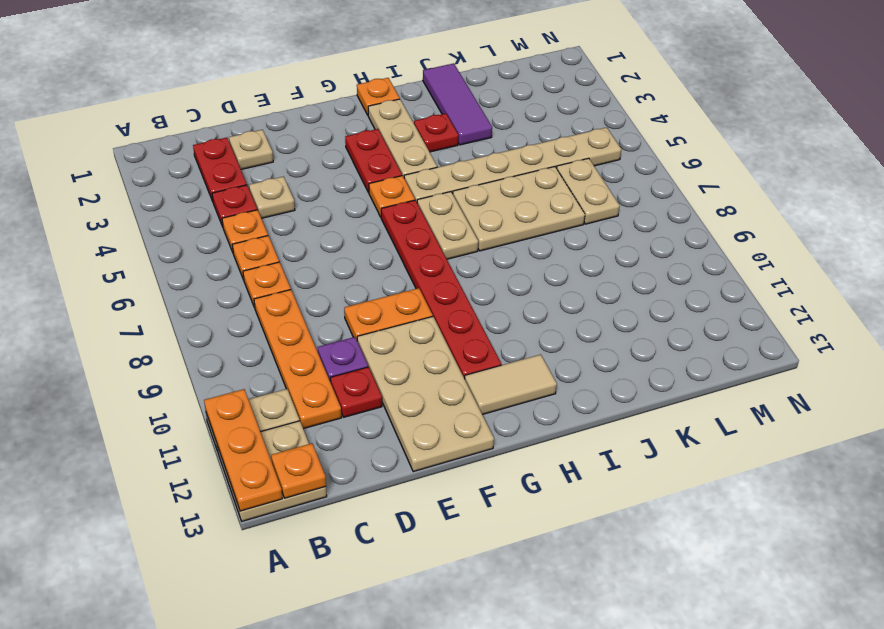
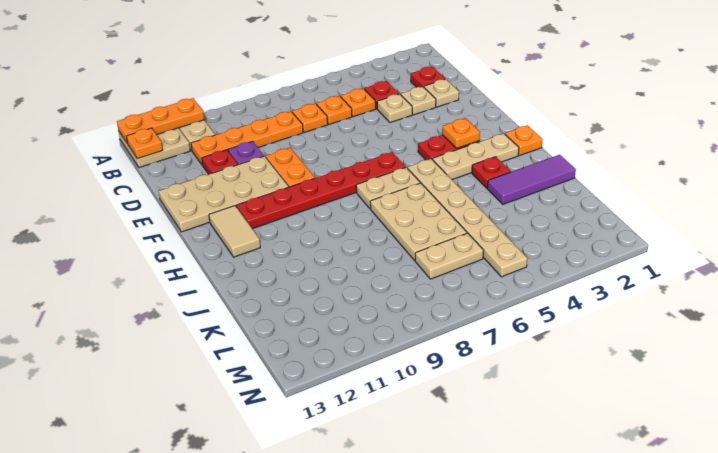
red plate C2:C3 level 1 -> red plate C2 level 1
none -> tan plate D3 level 1
orange plate G5 level 1 -> orange plate G3 level 2

